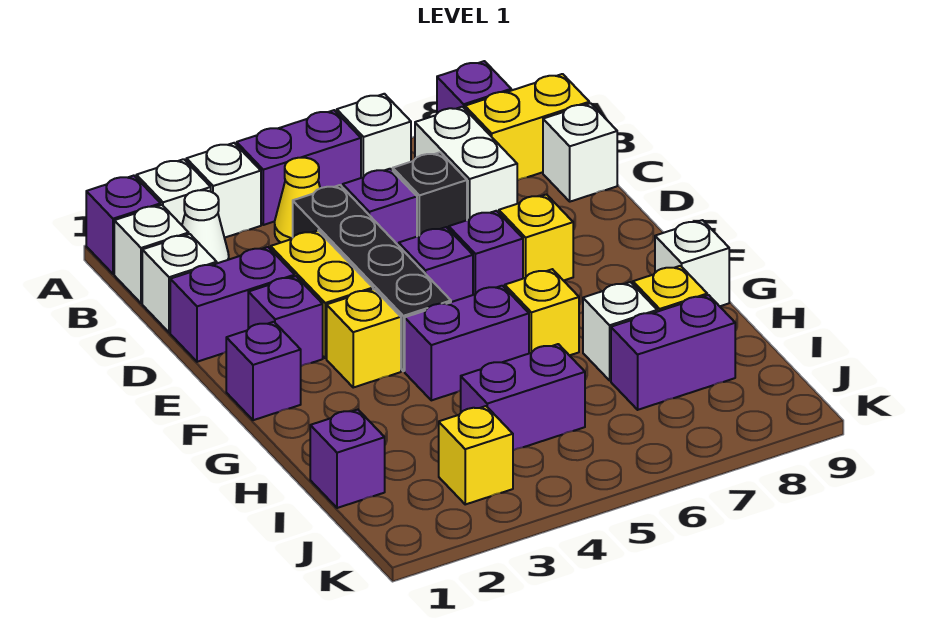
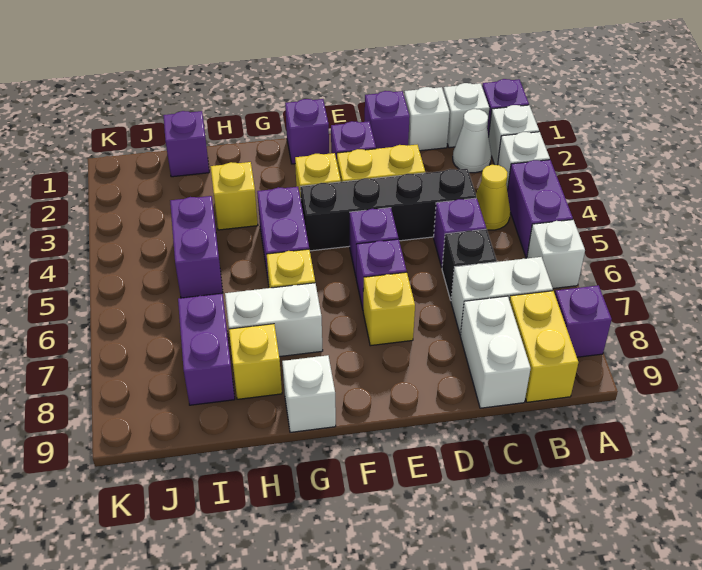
white brick C9 level 1 -> white brick C8:C9 level 1
purple brick D1:D2 level 1 -> purple brick D1 level 1
white brick H7 level 1 -> white brick G7:H7 level 1
yellow brick J3 level 1 -> yellow brick H3 level 1

